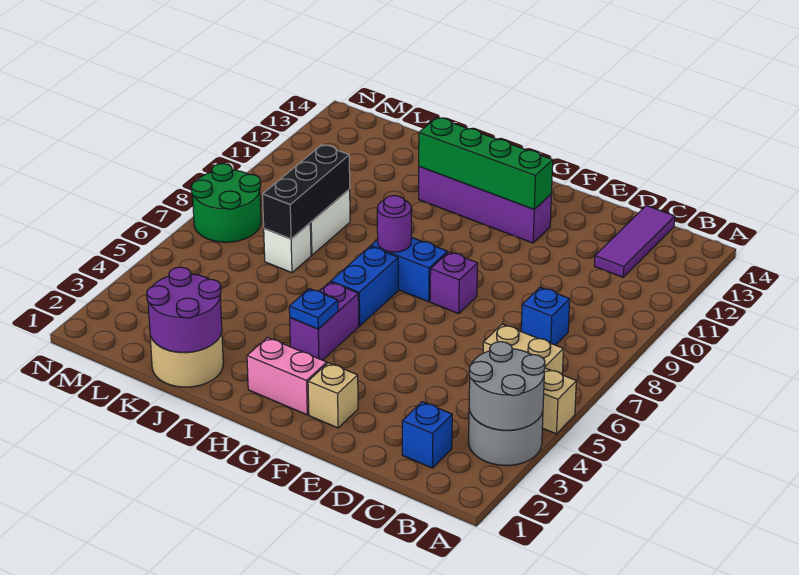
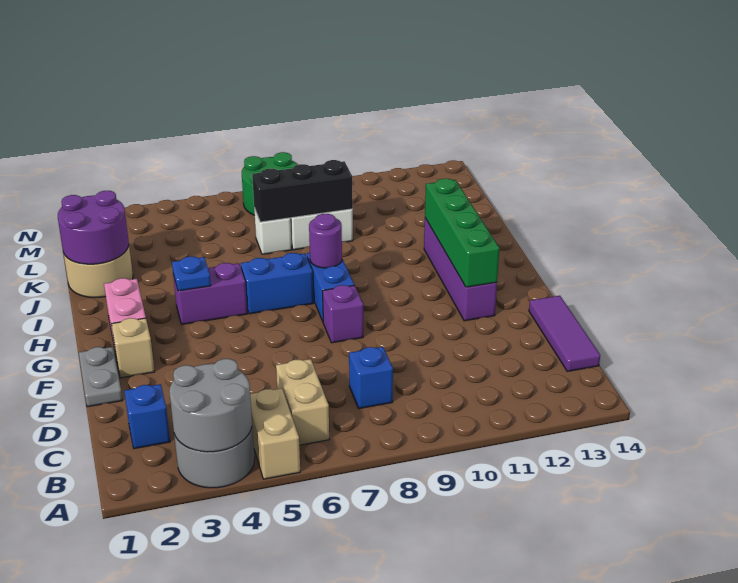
purple tile C12:C14 level 1 -> purple tile C14:E14 level 1
none -> grey plate E1:F1 level 1

